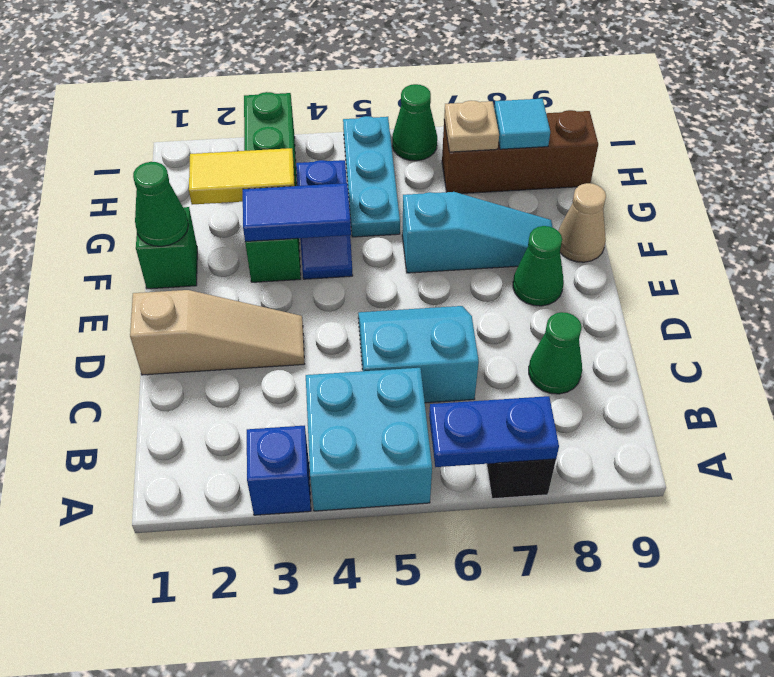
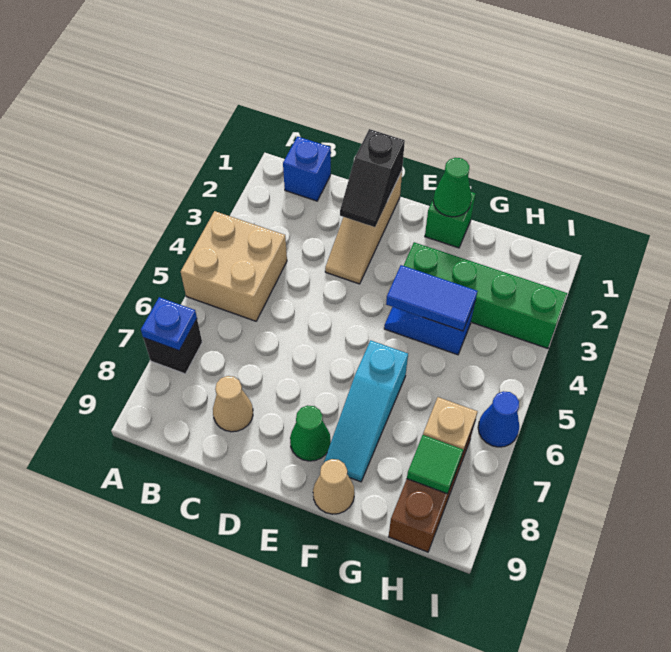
blue brick A3 level 1 -> blue brick B1 level 1
cyan brick A4:B5 level 1 -> tan brick A4:B5 level 1
blue plate A6:A7 level 2 -> blue plate A7 level 2
cyan slope C5:D6 level 1 top C -> none
green cone C8 level 1 -> tan cone C8 level 1
none -> black slope D1:D2 level 2 top 1
blue tile F3:F4 level 2 -> blue tile F4:G4 level 2
yellow tile G2:G3 level 2 -> none
cyan plate G5:I5 level 1 -> none
cyan tile H8 level 2 -> green tile H8 level 2
green cone I6 level 1 -> blue cone I6 level 1

